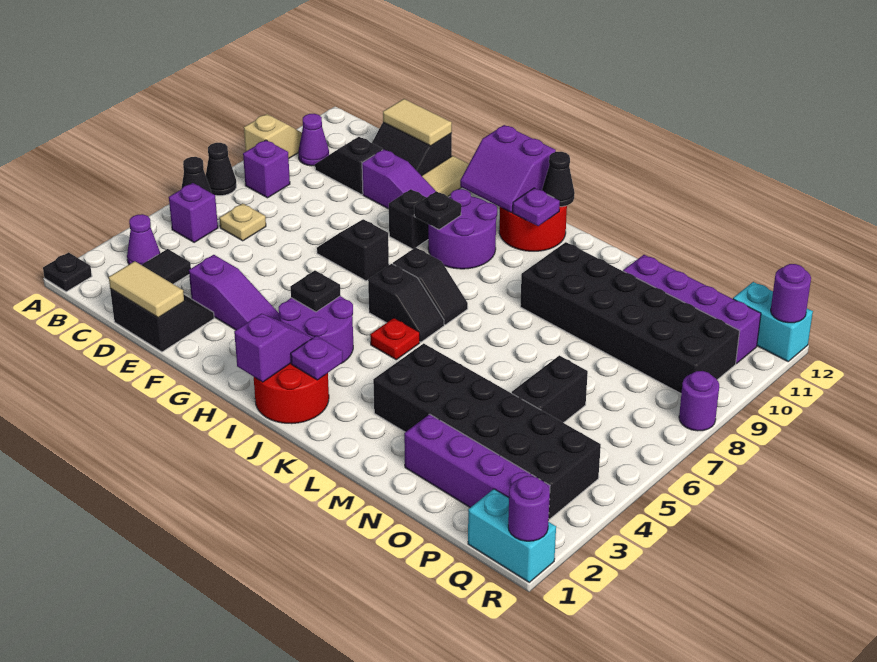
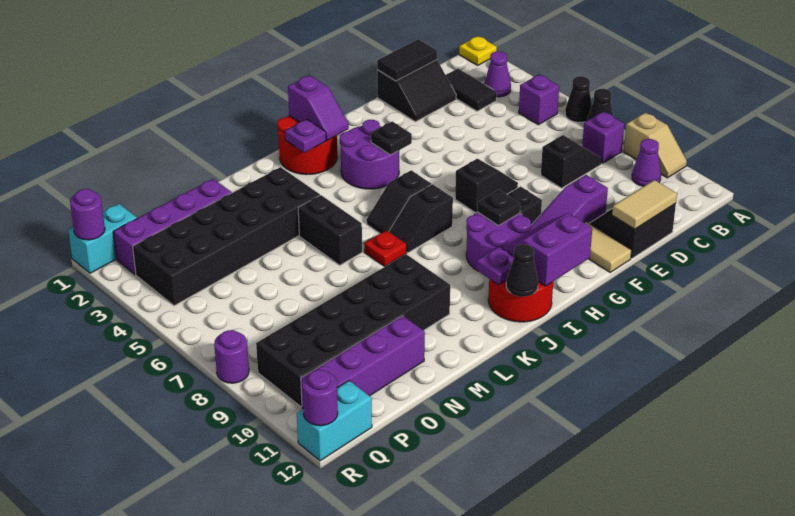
black plate A1 level 1 -> yellow plate A1 level 1
tan plate C6 level 1 -> none
black slope C10:D10 level 1 top D -> black slope C8:D8 level 1 top D
tan tile D1:E1 level 2 -> black tile D1:E1 level 2
purple slope E3:G3 level 1 top E -> none
red plate J5 level 1 -> red plate K7 level 1
black brick O5:O6 level 1 -> black brick L5:L6 level 1

